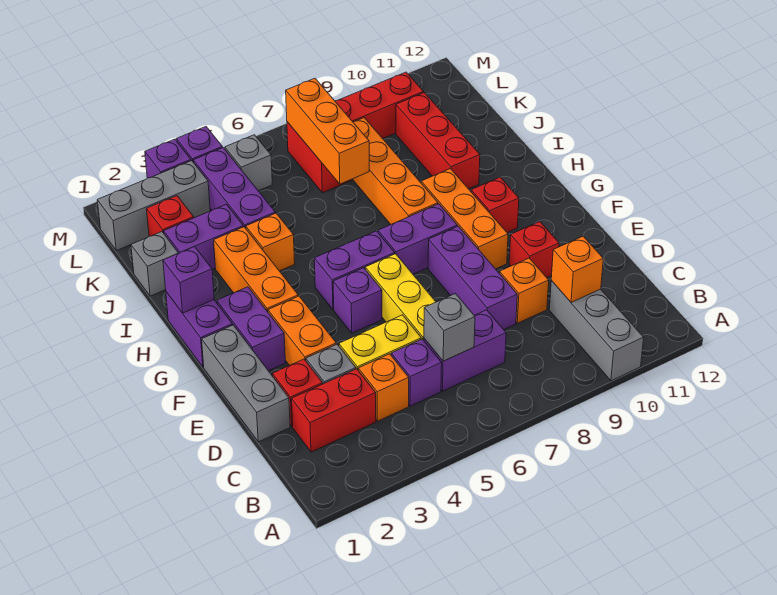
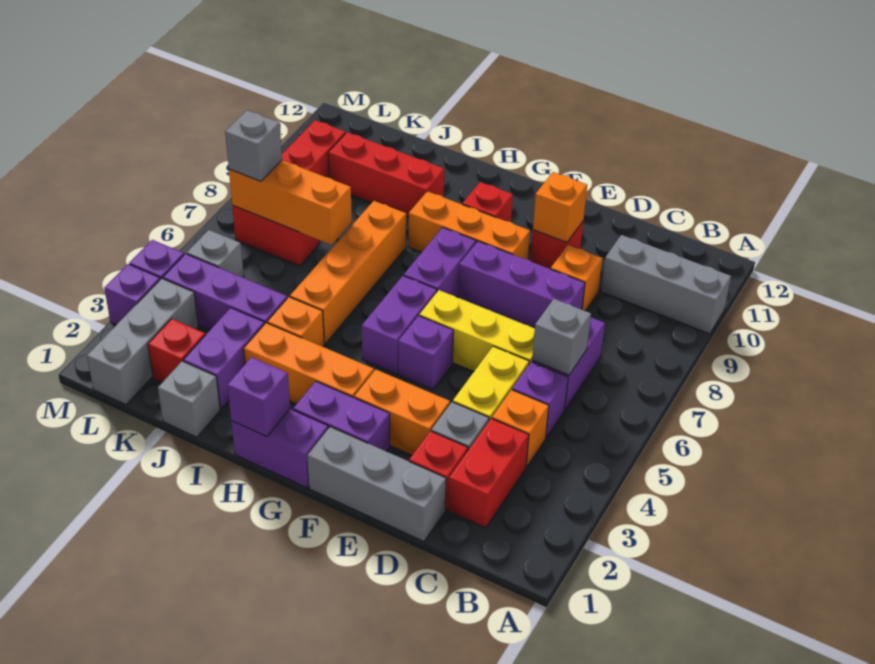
orange brick C10 level 2 -> orange brick E10 level 2
orange brick H8:K8 level 1 -> orange brick I5:I8 level 1
none -> grey brick L7 level 3

